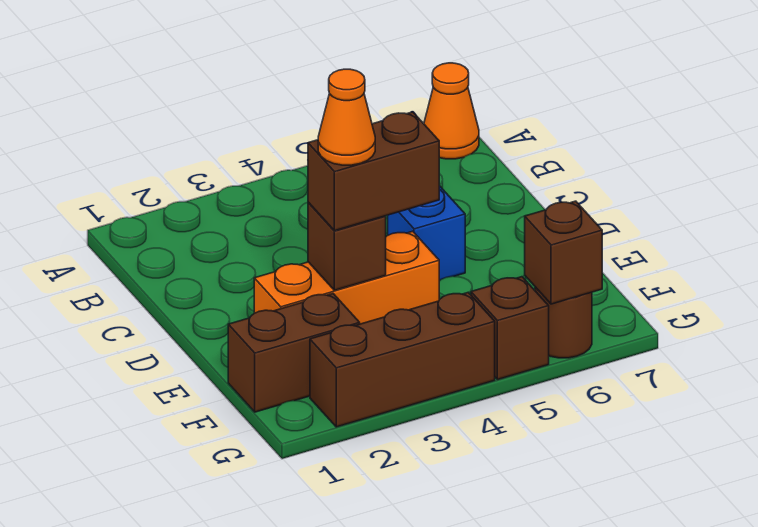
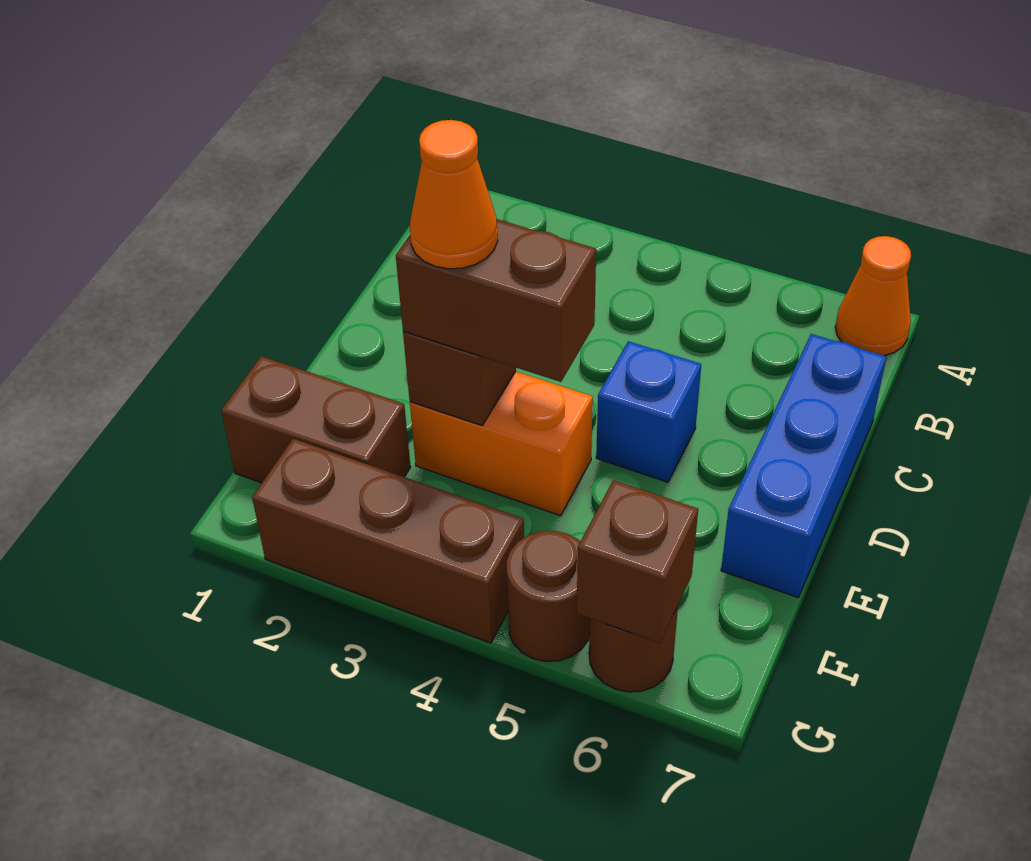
none -> blue brick C7:E7 level 1
orange brick E2:E4 level 1 -> orange brick E3:E4 level 1
brown brick G5 level 1 -> brown round brick G5 level 1

